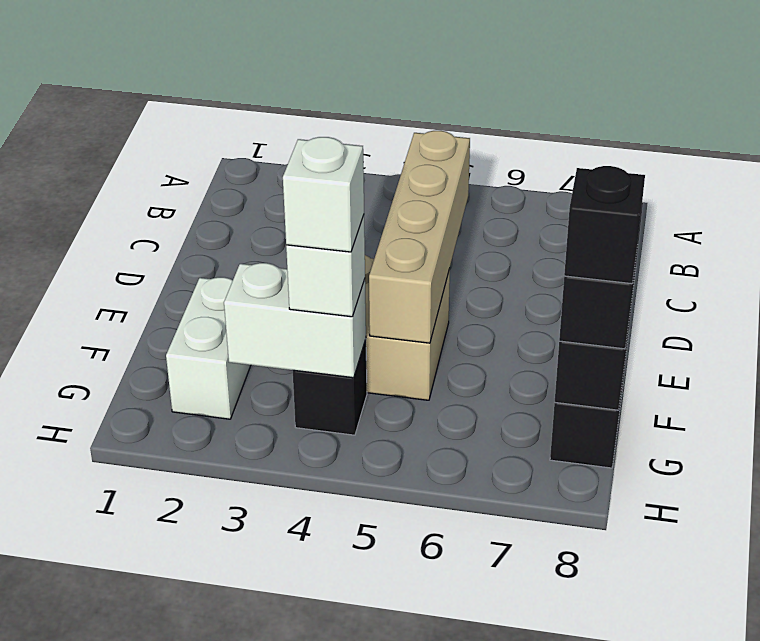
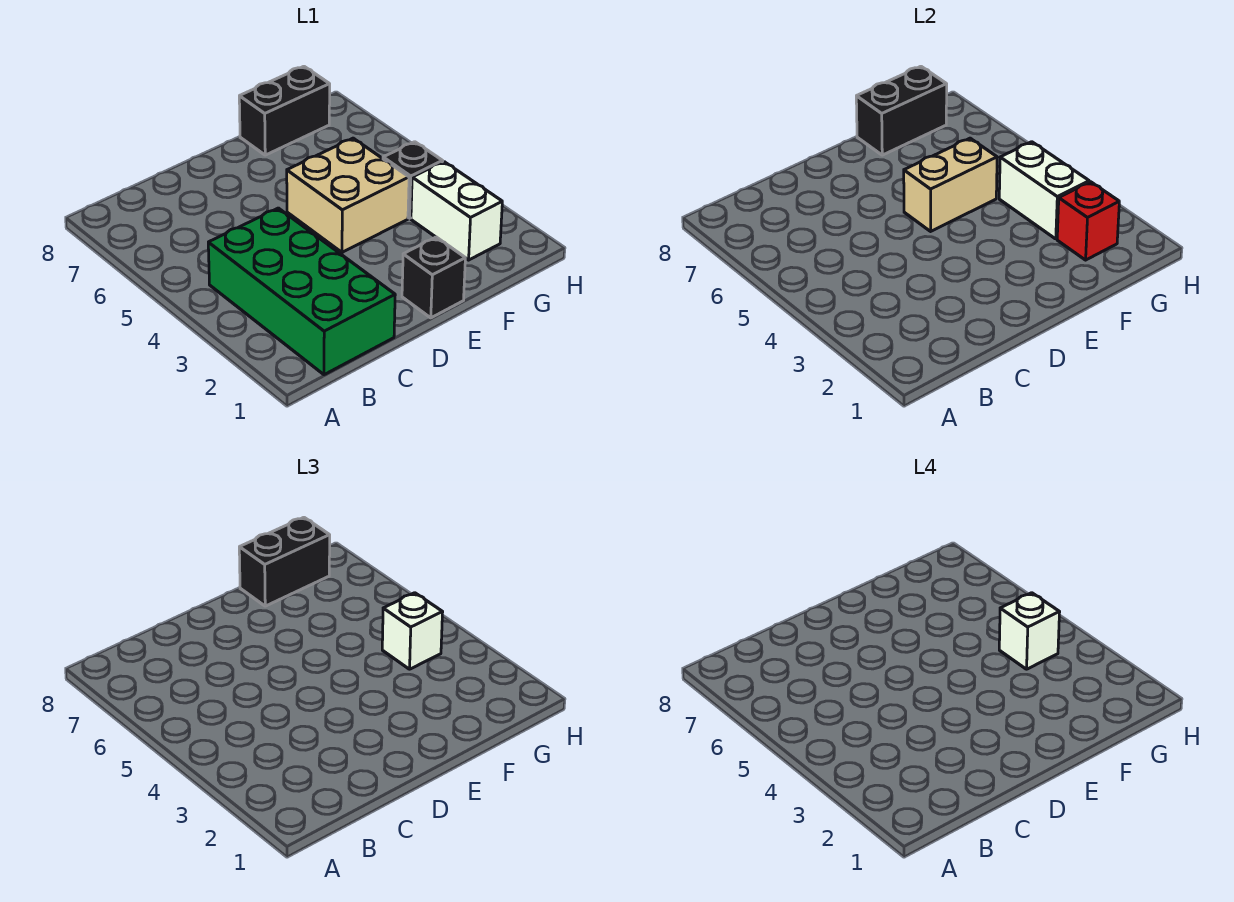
none -> green brick B1:C4 level 1
tan brick C5:F5 level 2 -> tan brick E5:F5 level 2
white brick F2:G2 level 1 -> white brick G2:G3 level 1
none -> red brick G2 level 2
black brick G8 level 4 -> black brick E1 level 1

